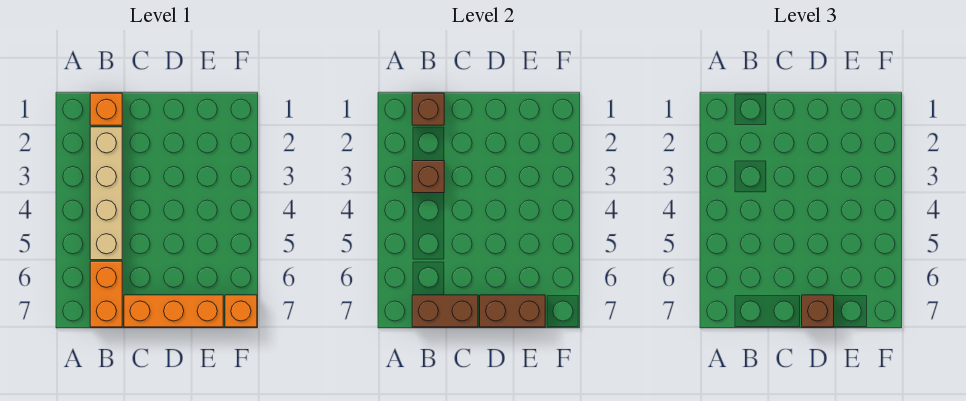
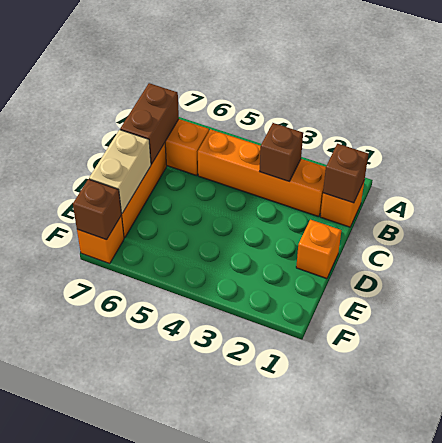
tan brick B2:B5 level 1 -> orange brick B2:B5 level 1
none -> orange brick D1 level 1
brown brick D7:E7 level 2 -> tan brick D7:E7 level 2
brown brick D7 level 3 -> brown brick F7 level 2

